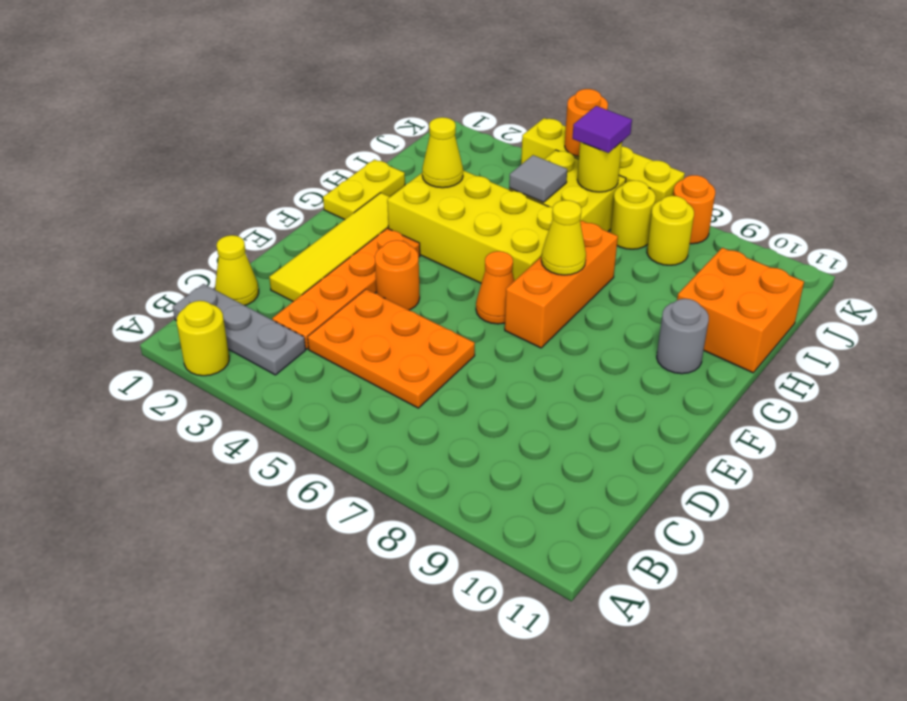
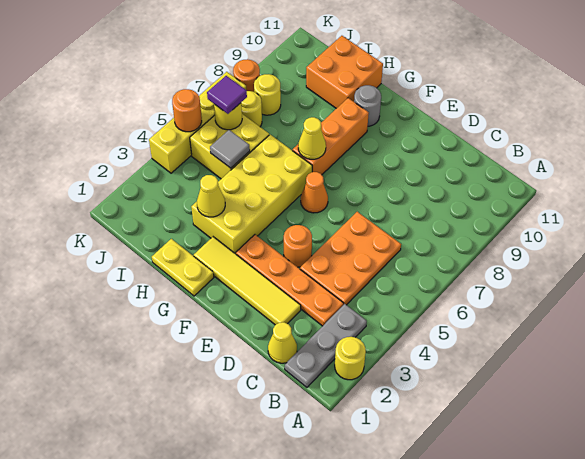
orange brick F7:H7 level 1 -> orange brick G7:G9 level 1

